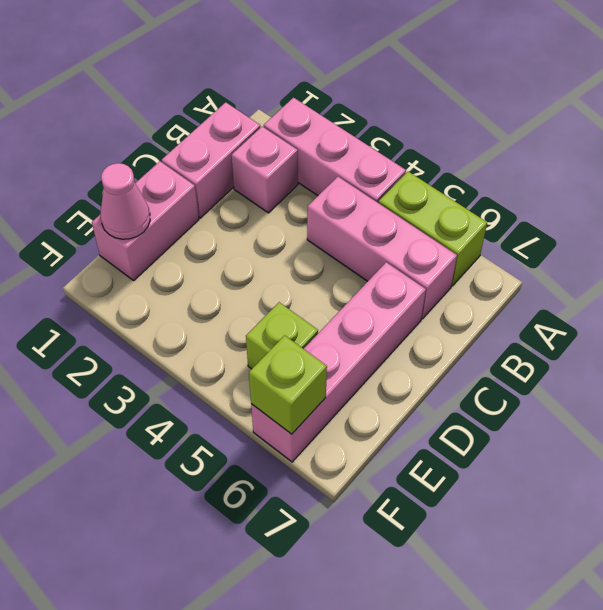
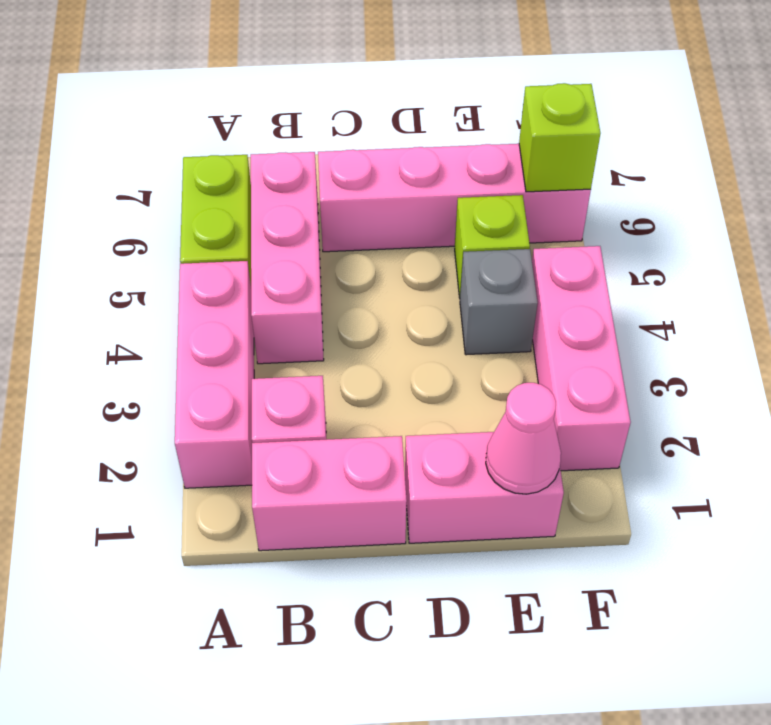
none -> grey brick E4 level 1
none -> pink brick F2:F4 level 1

